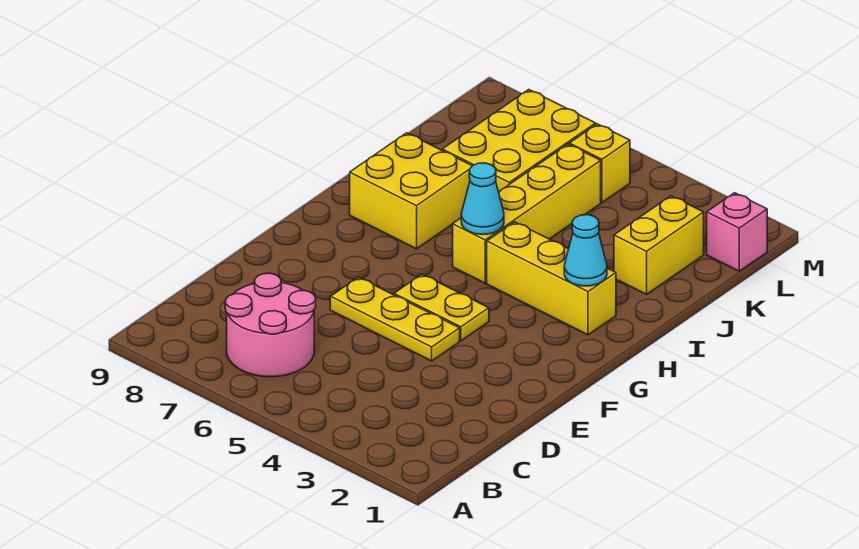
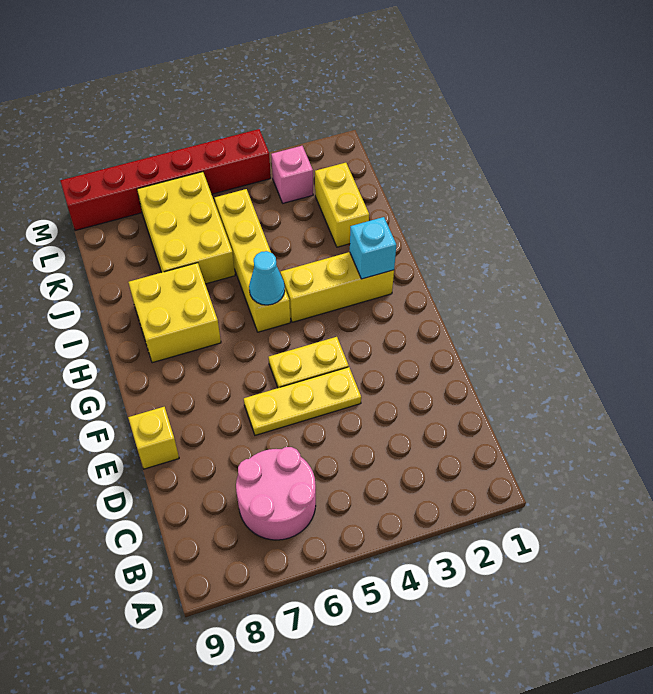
cyan cone H2 level 2 -> cyan brick H2 level 2
pink brick L1 level 1 -> pink brick L3 level 1
yellow brick L5 level 1 -> yellow brick E9 level 1
none -> red brick M4:M9 level 1

